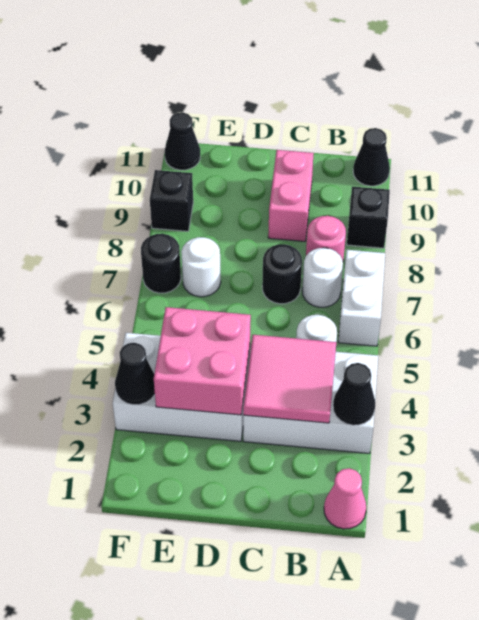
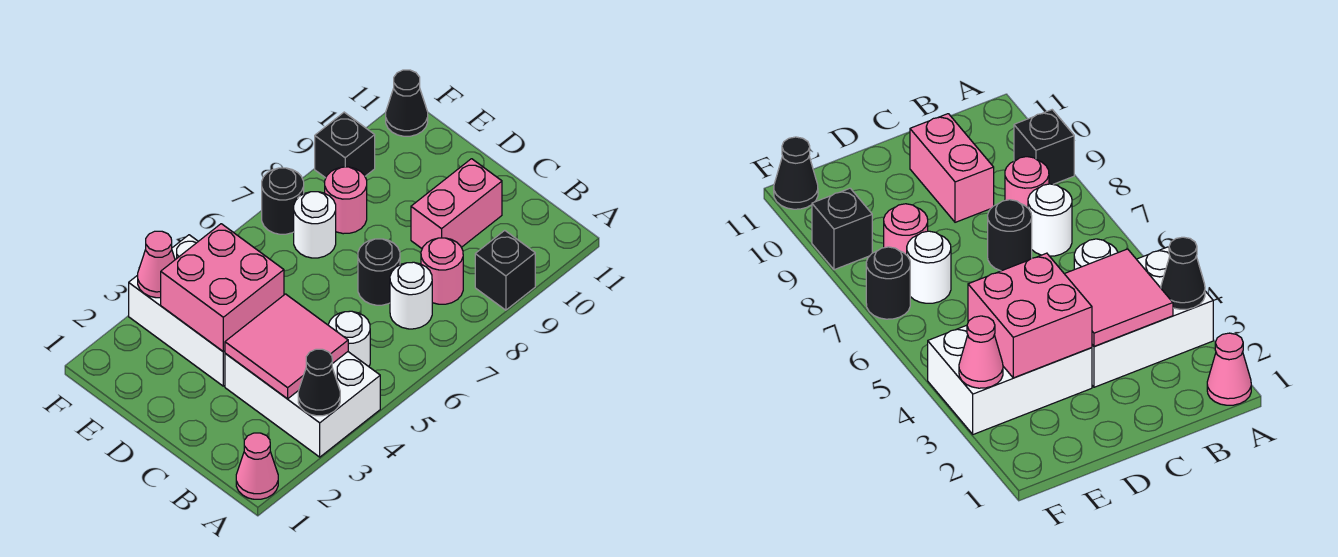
white brick A6:A7 level 1 -> none
black cone A11 level 1 -> none
none -> pink round brick E8 level 1
black cone F3 level 2 -> pink cone F3 level 2

